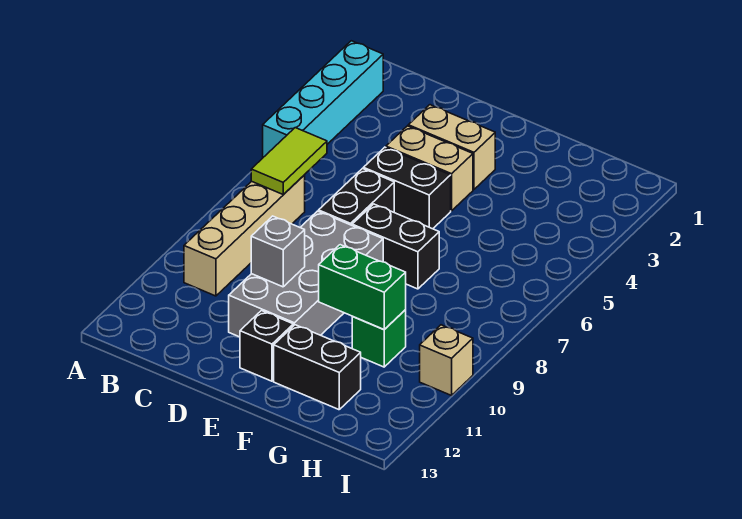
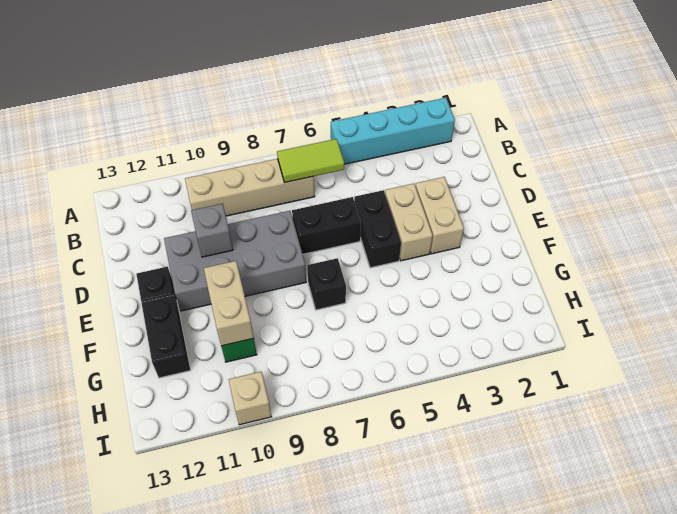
black brick E7:F7 level 1 -> black brick F7 level 1
green brick F10:G10 level 2 -> tan brick F10:G10 level 2

